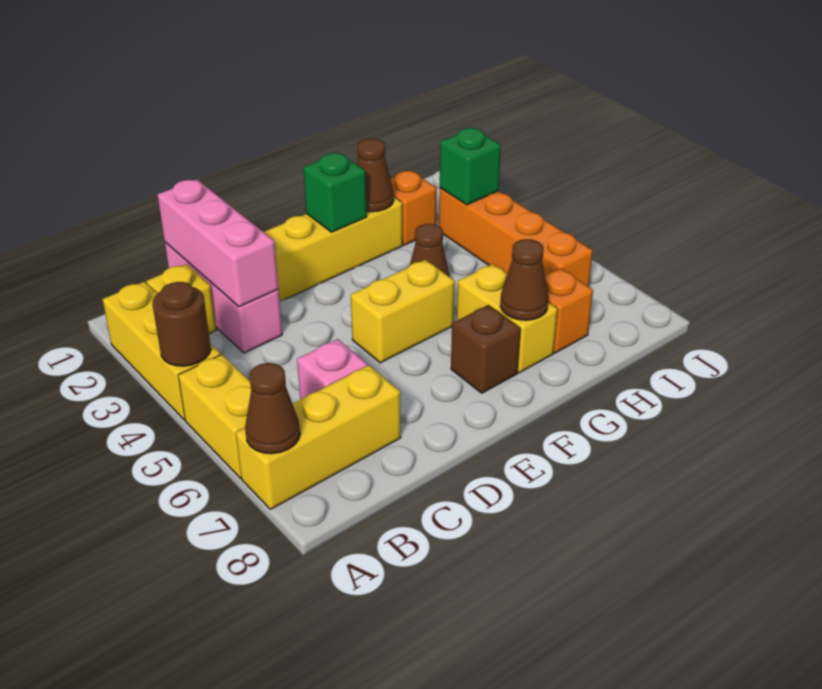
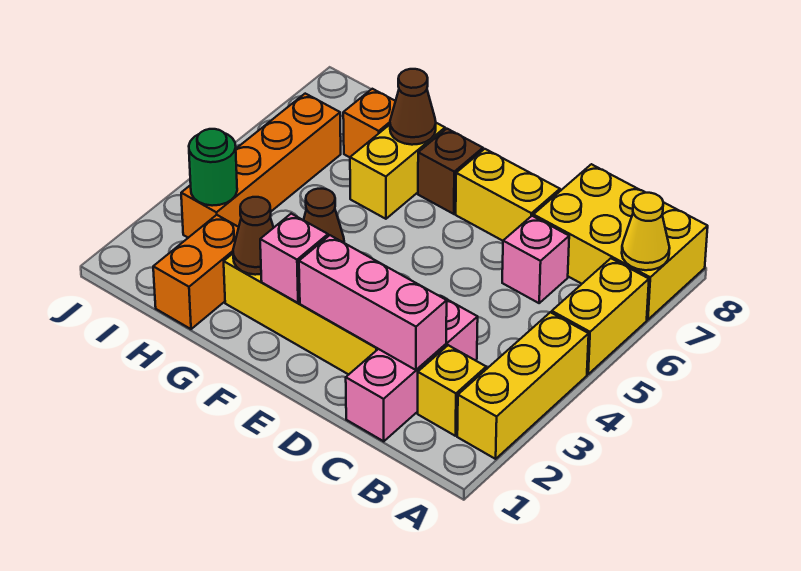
brown round brick A4 level 2 -> none
yellow brick A7:C7 level 1 -> yellow brick A7:C8 level 1
brown cone A7 level 2 -> yellow cone A7 level 2
pink brick C1:C3 level 2 -> pink brick C2:E2 level 2
yellow brick E5:F5 level 1 -> yellow brick D7:E7 level 1
green brick F2 level 2 -> pink brick F2 level 2
orange brick H2 level 1 -> orange brick H1:H2 level 1
green brick I3 level 2 -> green round brick I3 level 2

